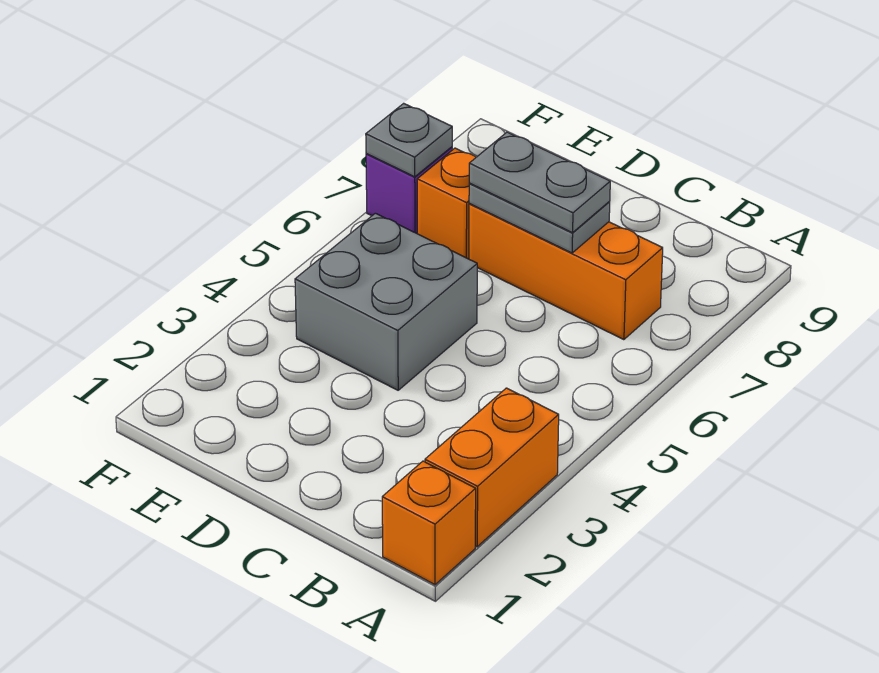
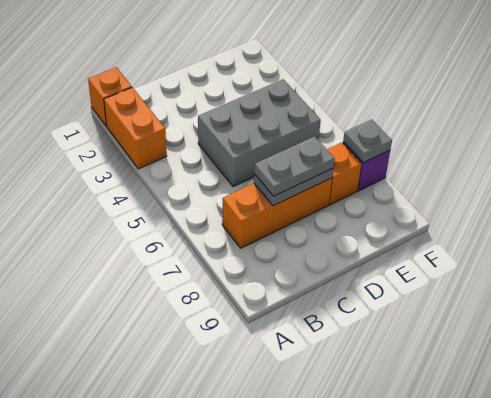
grey brick D4:E5 level 1 -> grey brick C4:E5 level 1

